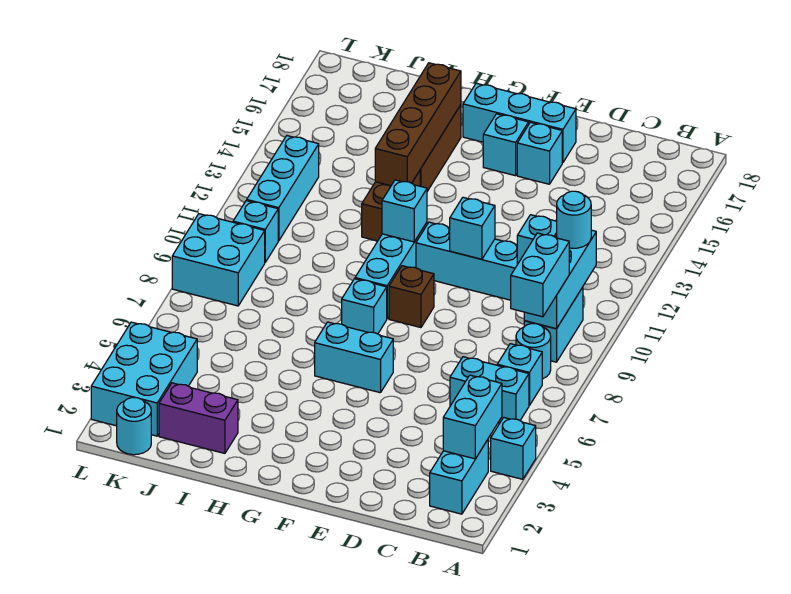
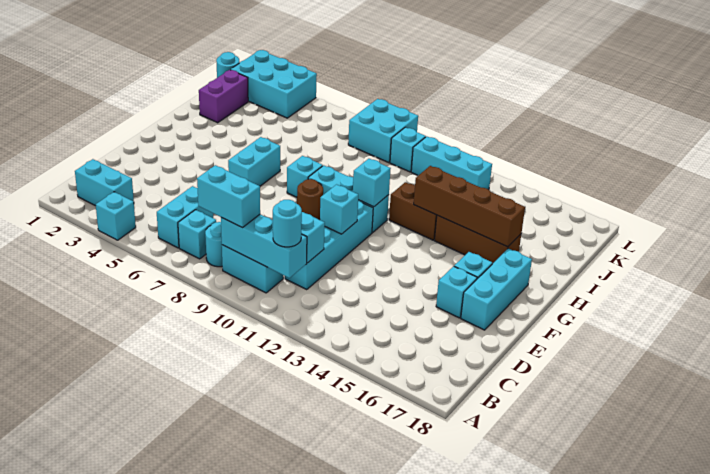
cyan brick B3:B4 level 2 -> none
brown brick F9 level 1 -> brown round brick F9 level 1

